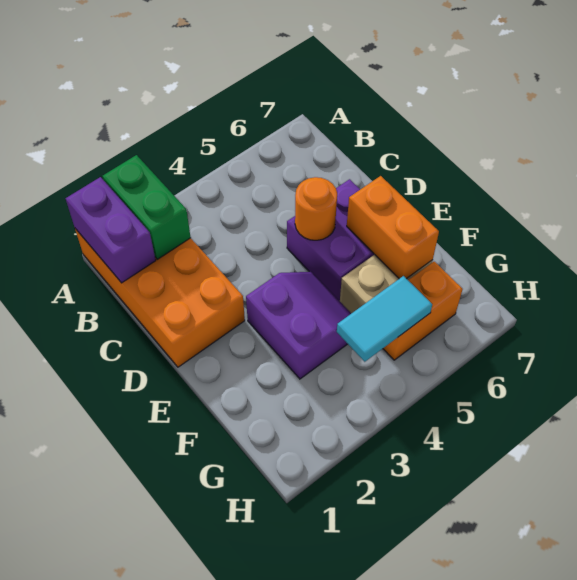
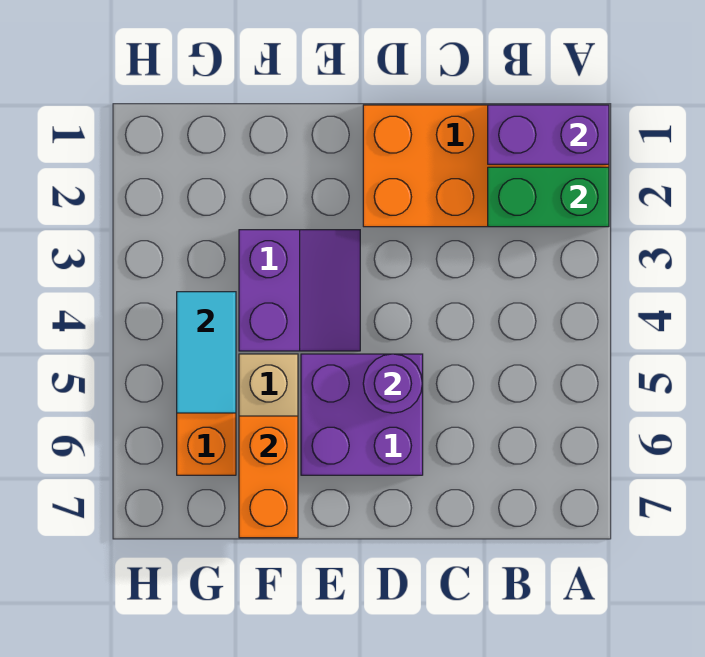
orange round brick D5 level 2 -> purple round brick D5 level 2
purple slope E3:F4 level 1 top 3 -> purple slope E3:F4 level 1 top F
orange brick E6:F6 level 2 -> orange brick F6:F7 level 2

